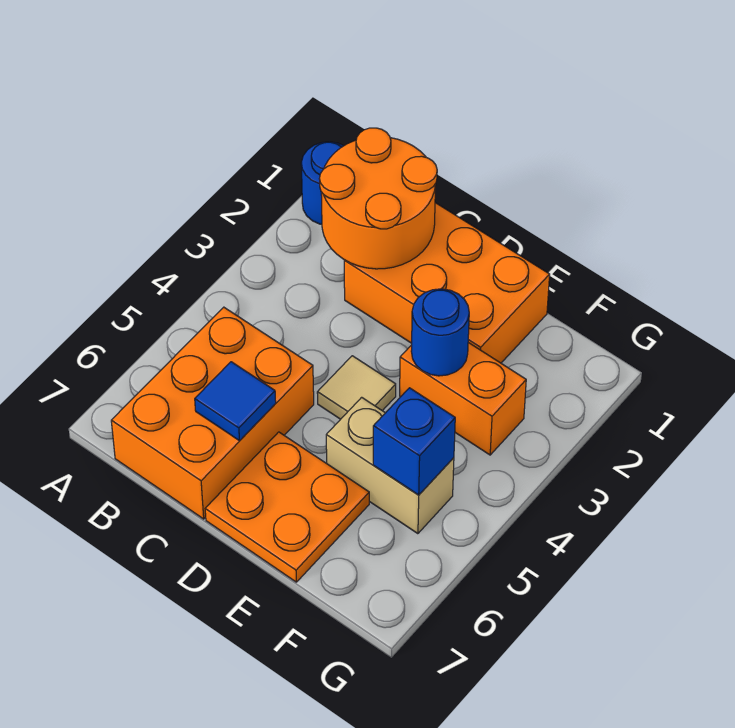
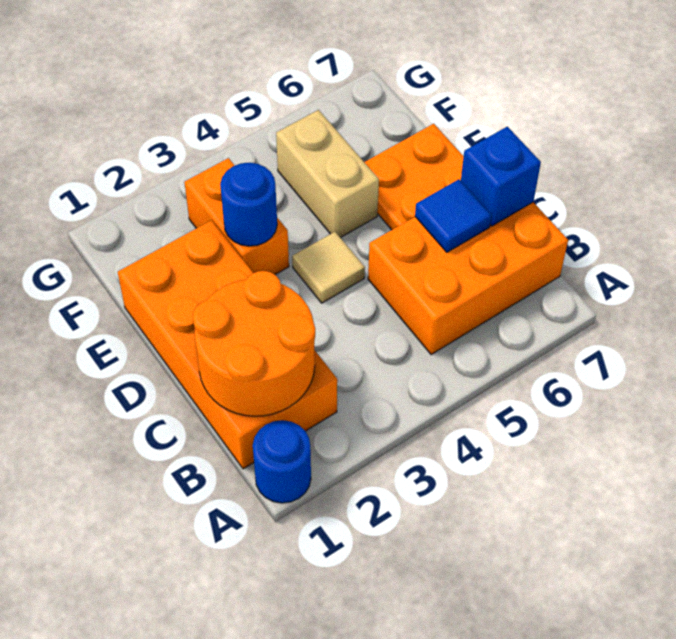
orange brick C1:E2 level 1 -> orange brick B1:E2 level 1
blue brick F5 level 2 -> blue brick C7 level 2

